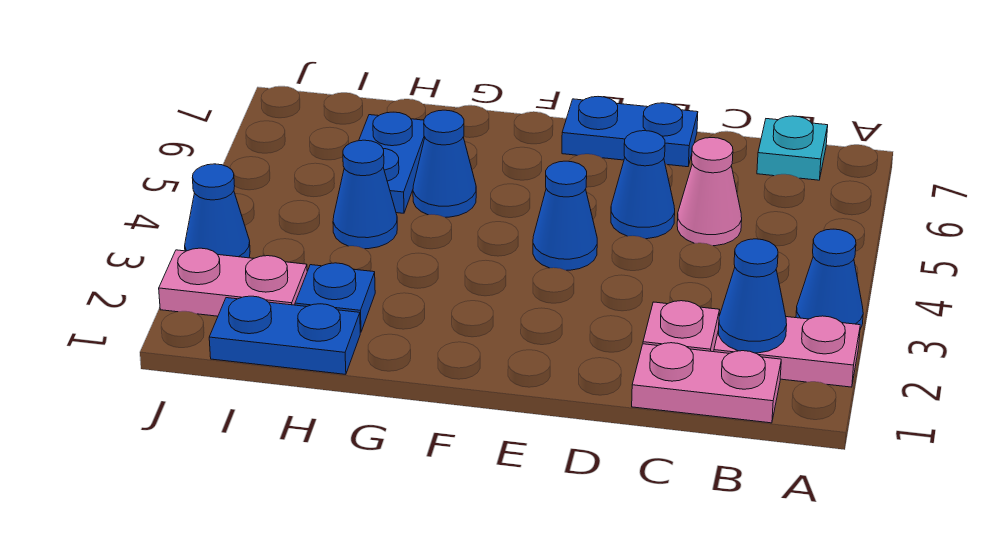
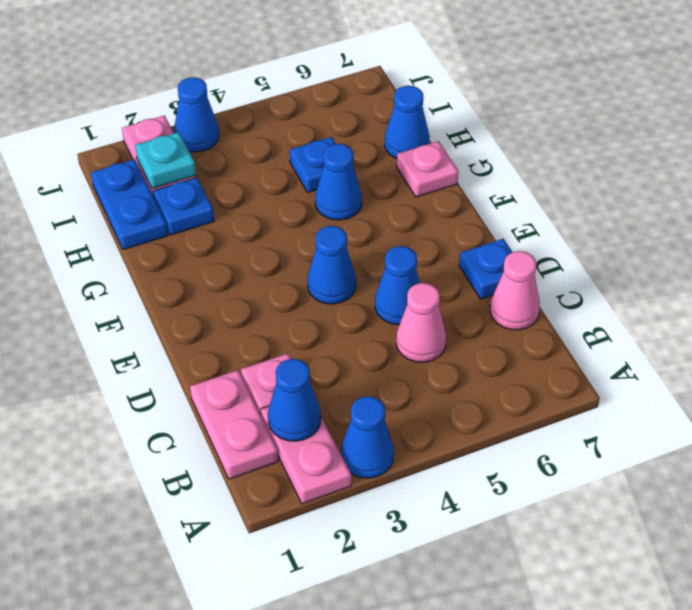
cyan plate B7 level 1 -> cyan plate I2 level 2
none -> pink cone C7 level 1
blue plate D7:E7 level 1 -> blue plate D7 level 1
none -> pink plate G7 level 1
blue cone H4 level 1 -> blue cone H7 level 1
blue plate H5:H6 level 1 -> blue plate H5 level 1

